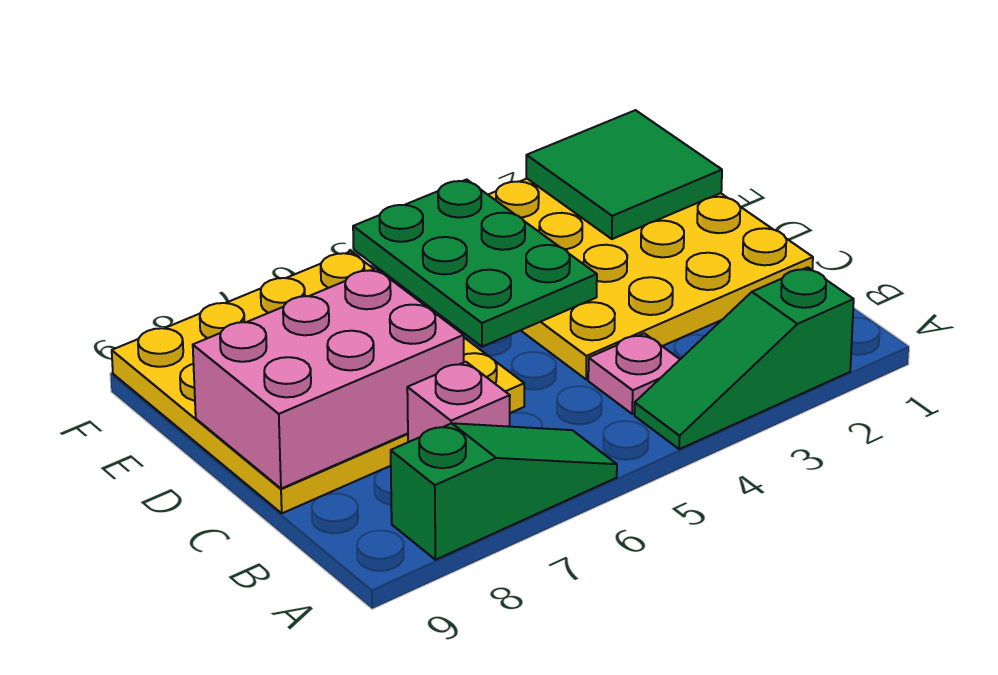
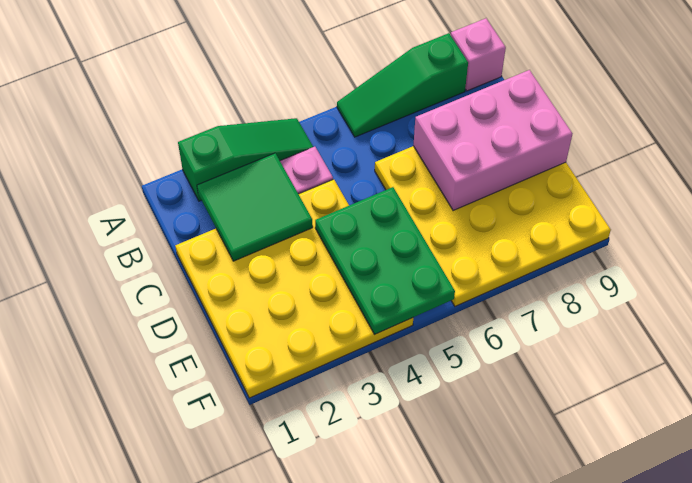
pink brick B7 level 1 -> pink brick A9 level 1
green tile E1:F2 level 2 -> green tile B2:C3 level 2

